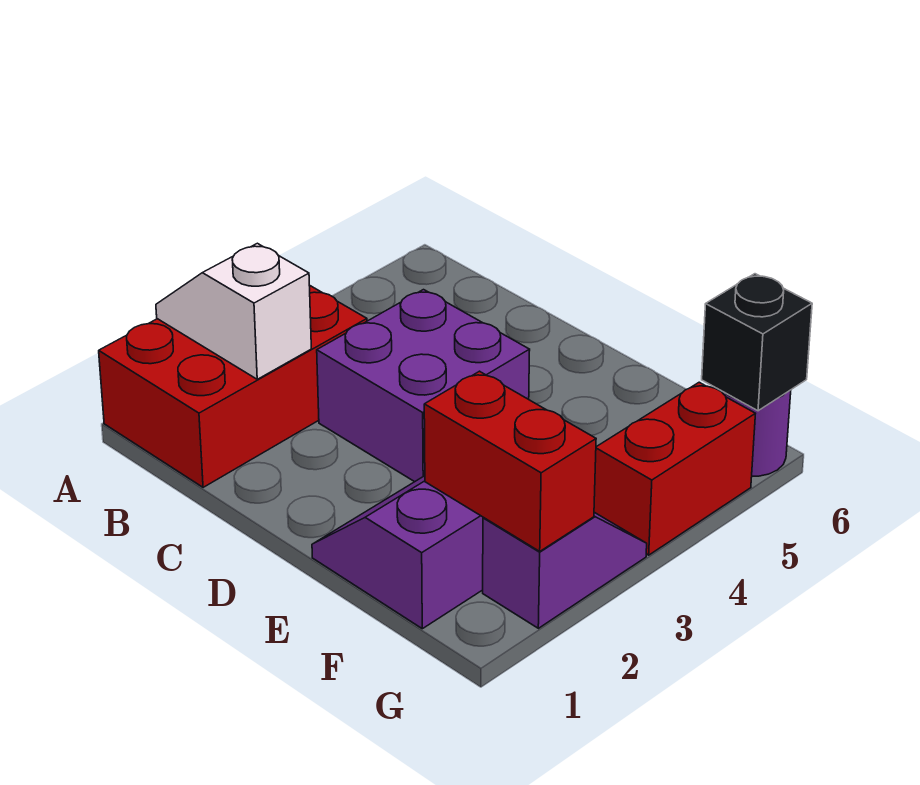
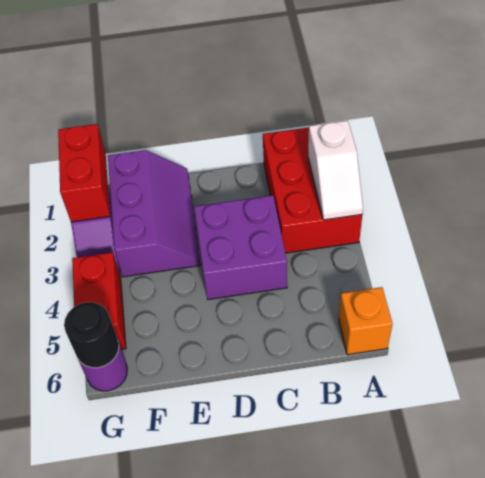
white slope A2:B2 level 2 top B -> white slope A2:A3 level 2 top 2
none -> orange brick A6 level 1
red brick F2:G2 level 2 -> red brick G1:G2 level 2
black brick G6 level 2 -> black round brick G6 level 2

